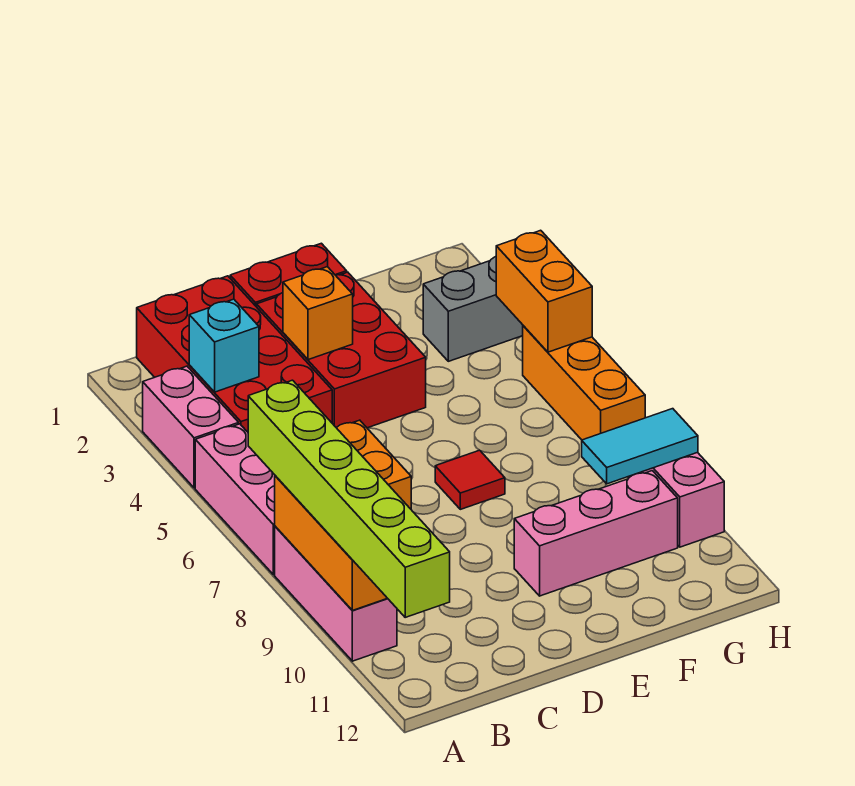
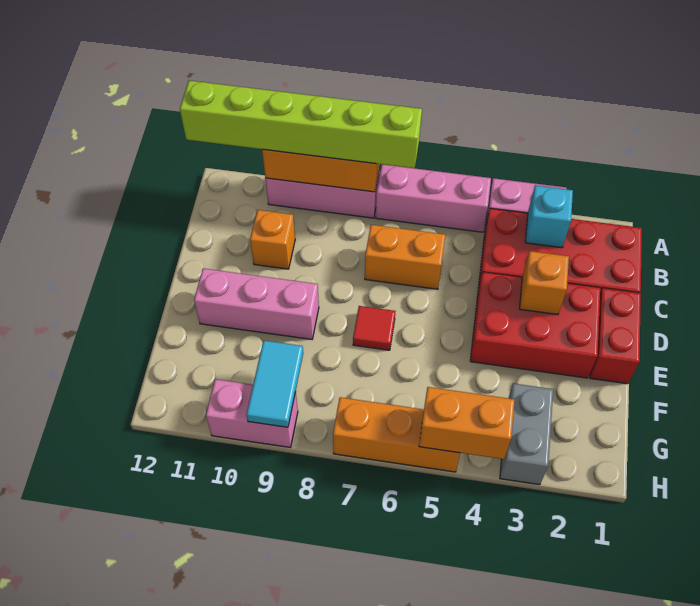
none -> orange brick C10 level 1
pink brick E10:G10 level 1 -> pink brick E9:E11 level 1

